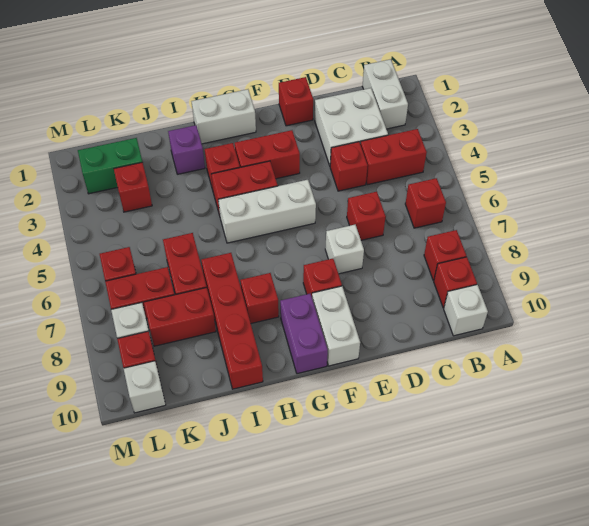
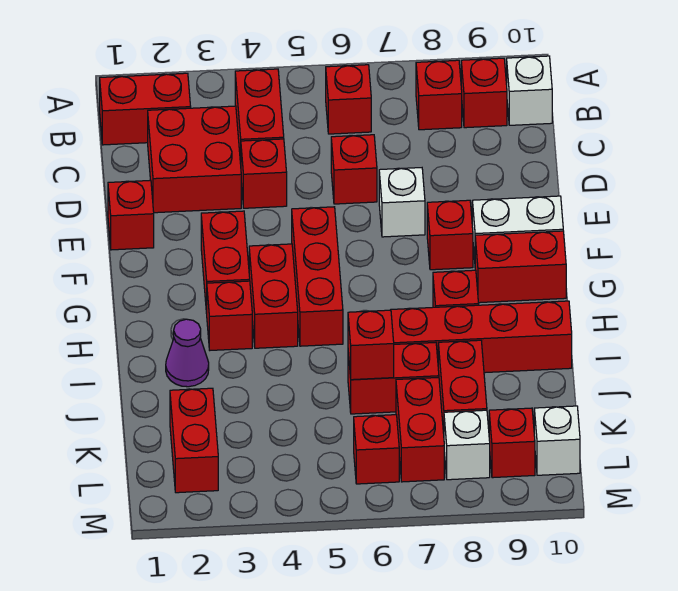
white brick B1:B2 level 1 -> red brick B1:B2 level 1
white brick C2:D3 level 1 -> red brick C2:D3 level 1
white brick F5:H5 level 1 -> red brick F5:H5 level 1
white brick G1:H1 level 1 -> none
purple brick G9:G10 level 1 -> red brick G9:G10 level 1
purple brick I2 level 1 -> purple cone I2 level 1
green brick K2:L2 level 1 -> red brick K2:L2 level 1
red brick K3 level 1 -> red brick J6 level 2

